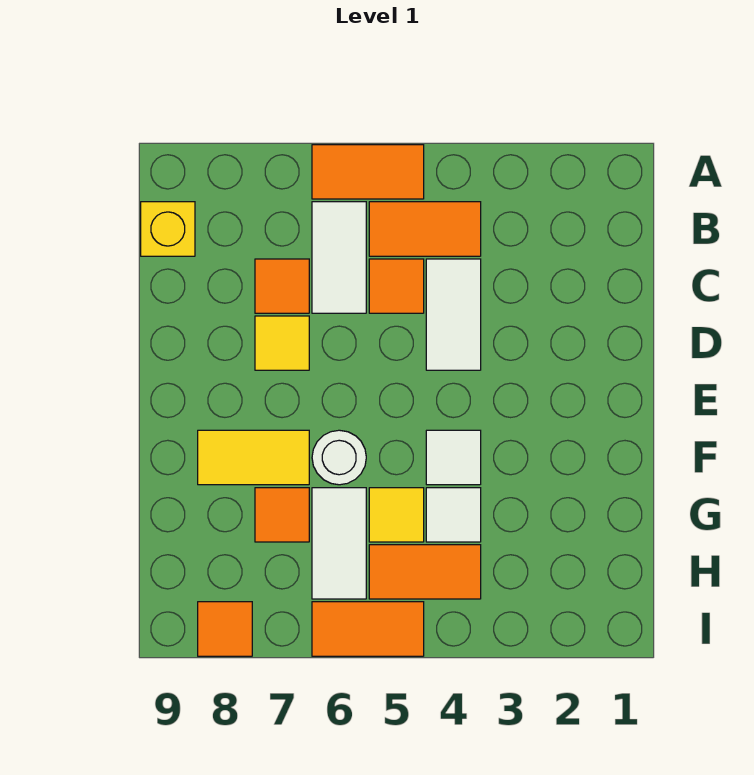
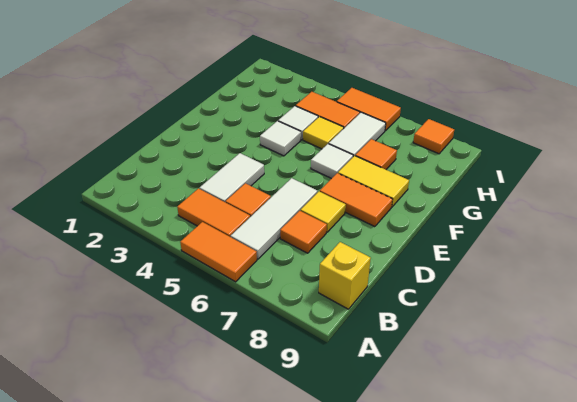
white tile B6:C6 level 1 -> white tile B6:D6 level 1
none -> orange tile E7:E8 level 1
white round brick F6 level 1 -> white tile F6 level 1

